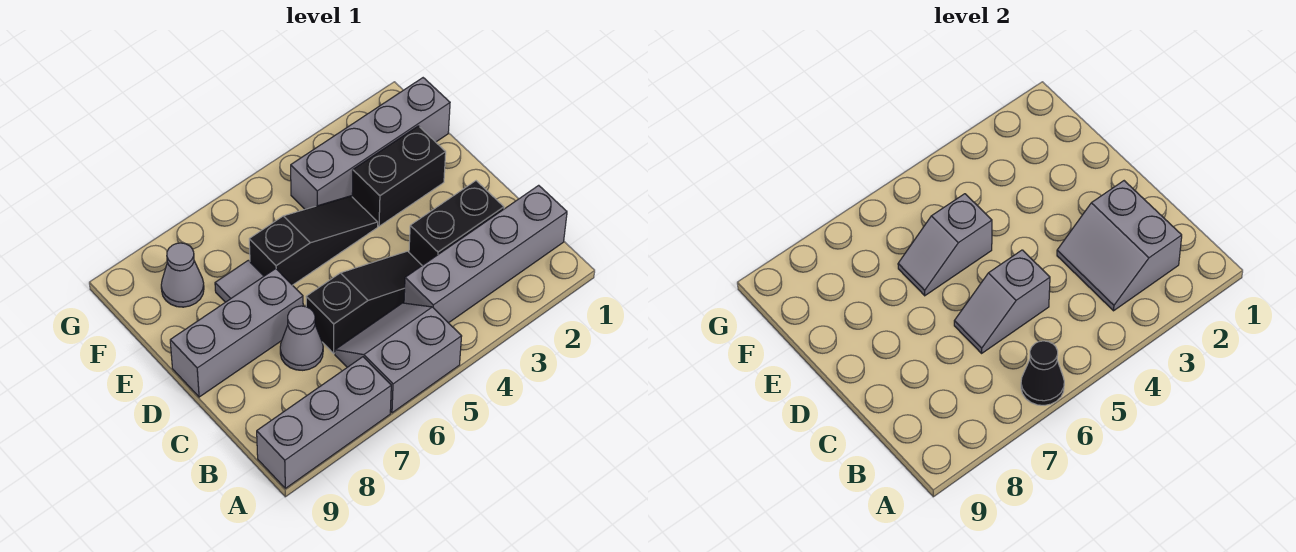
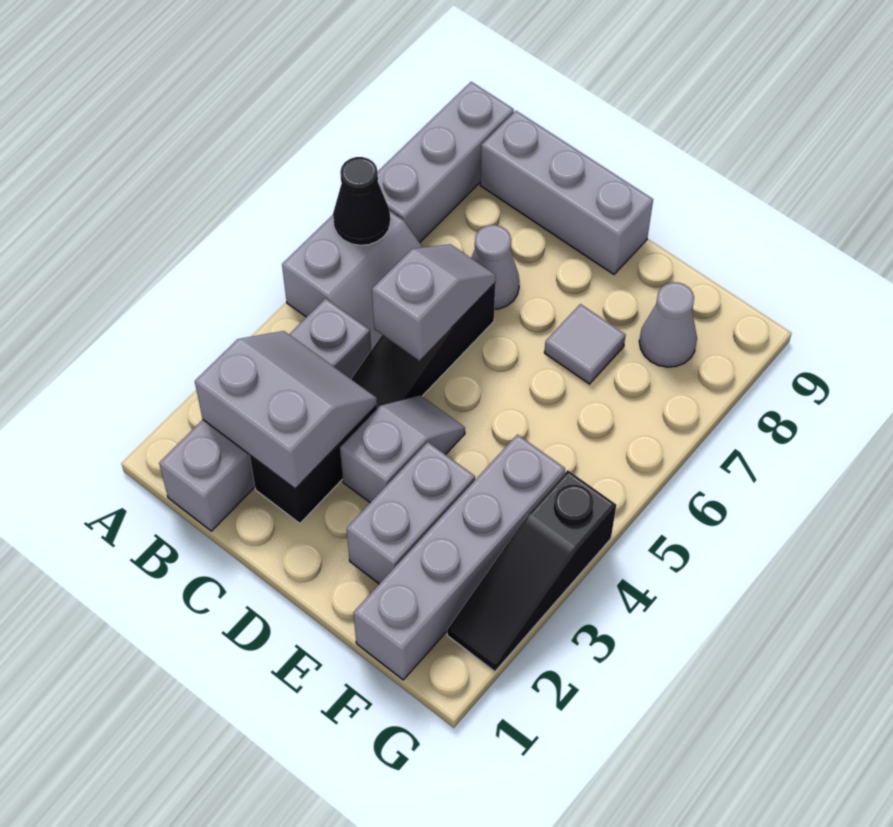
grey brick D7:D9 level 1 -> grey brick B9:D9 level 1
black brick E2:E3 level 1 -> grey brick E2:E3 level 1
black slope E4:E6 level 1 top 6 -> black slope G2:G4 level 1 top 4
grey slope E5:E6 level 2 top 5 -> grey slope D3:D4 level 1 top 3

